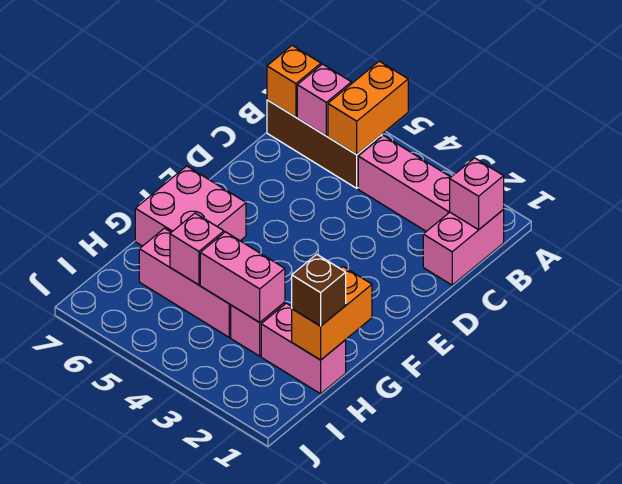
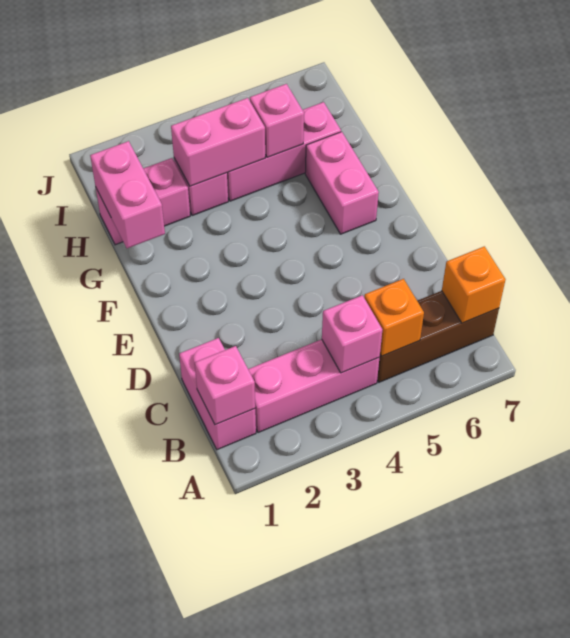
orange brick A5:B5 level 2 -> orange brick B5 level 2
pink brick B6 level 2 -> pink brick B4 level 2
pink brick F6:G7 level 1 -> pink brick F6:G6 level 1
orange brick G1:H1 level 2 -> pink brick G1:H1 level 2
brown brick H1 level 3 -> none

